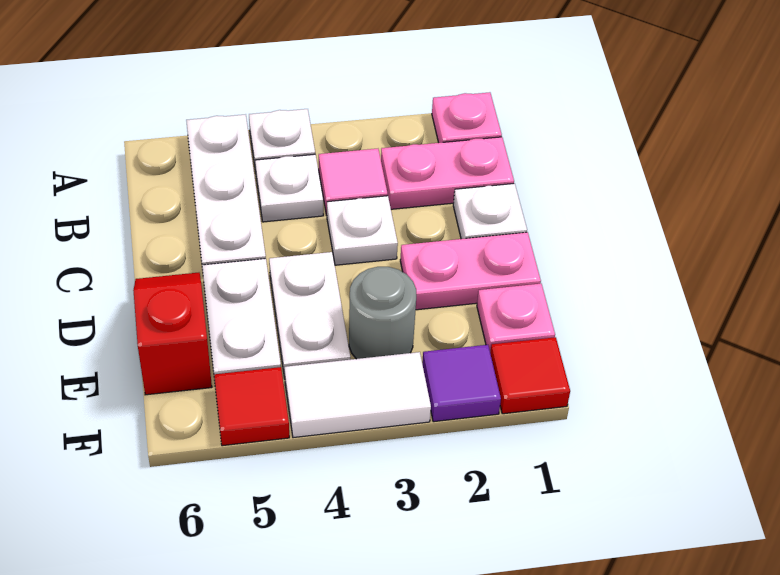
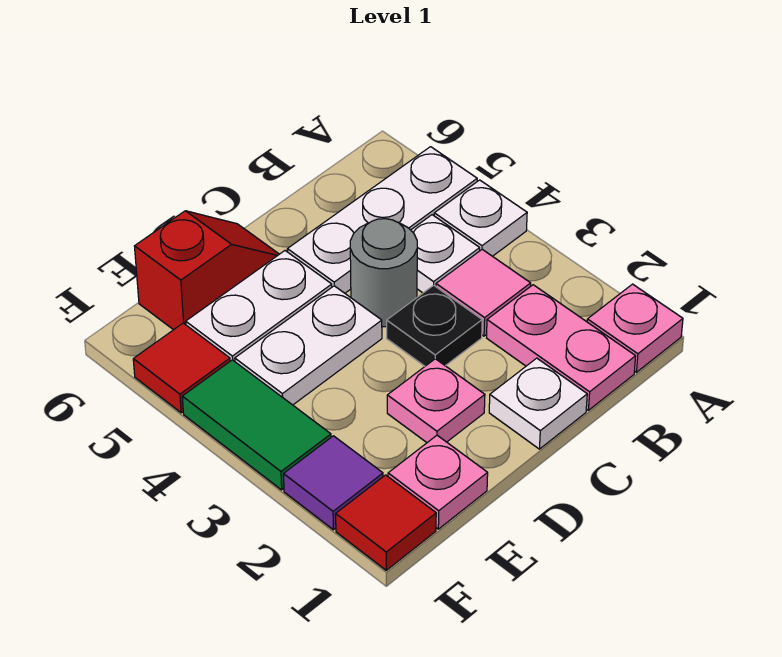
white plate C3 level 1 -> black plate C3 level 1
pink plate D1:D2 level 1 -> pink plate D2 level 1
grey round brick E3 level 1 -> grey round brick C4 level 1
white tile F3:F4 level 1 -> green tile F3:F4 level 1

